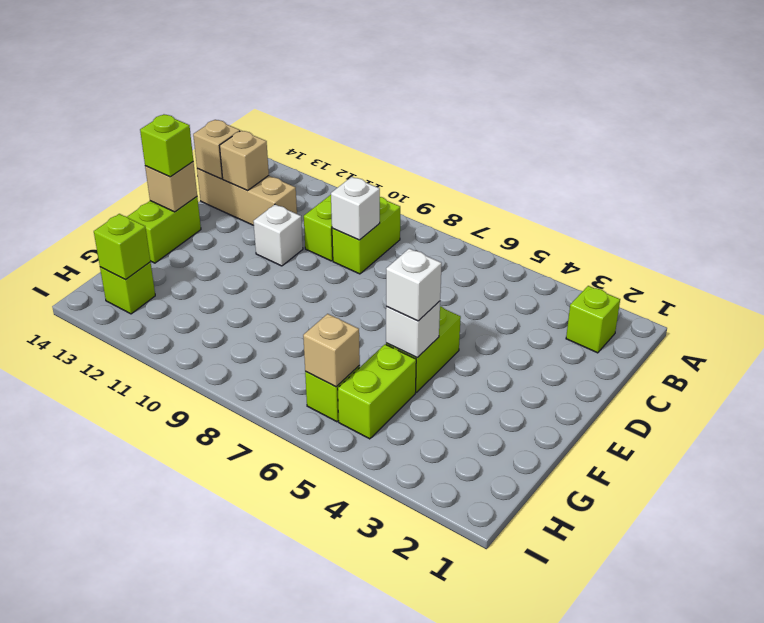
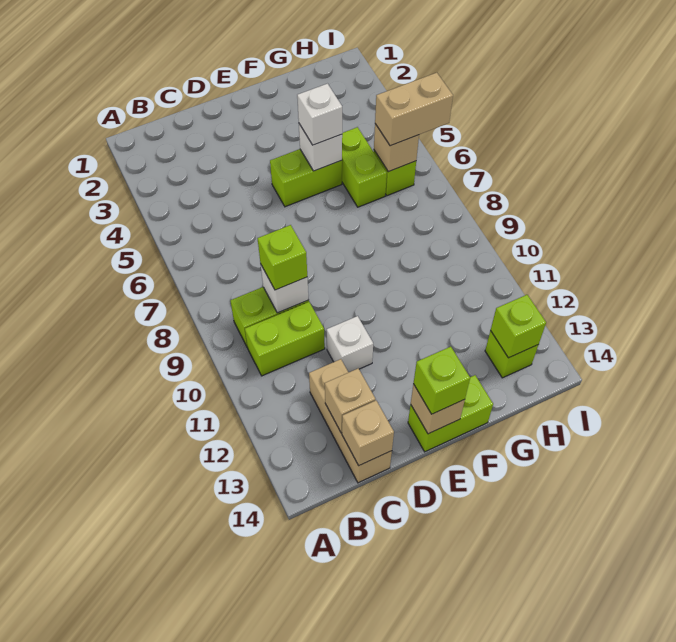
lime brick B2 level 1 -> lime brick C9 level 3
lime brick G5:H5 level 1 -> lime brick G5:G6 level 1
none -> tan brick H6:I6 level 3

